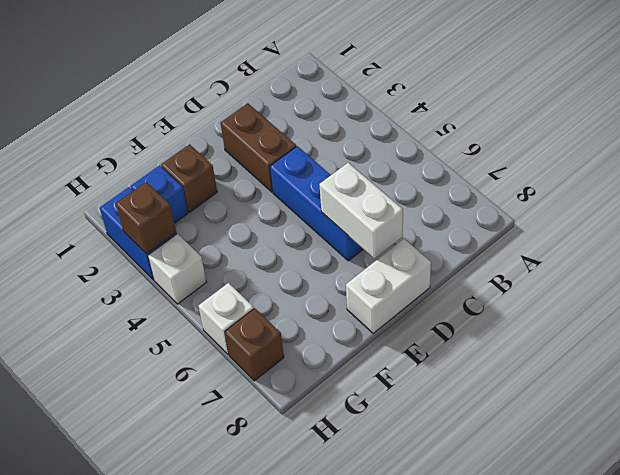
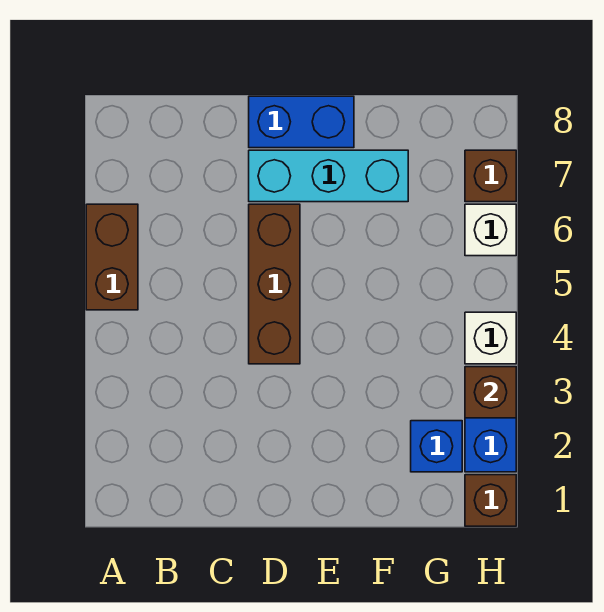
brown brick D2:D3 level 1 -> brown brick A5:A6 level 1
blue brick D4:D6 level 1 -> brown brick D4:D6 level 1
white brick D6:D7 level 2 -> none
none -> cyan brick D7:F7 level 1
white brick D8:E8 level 1 -> blue brick D8:E8 level 1
brown brick F2 level 1 -> brown brick H1 level 1

